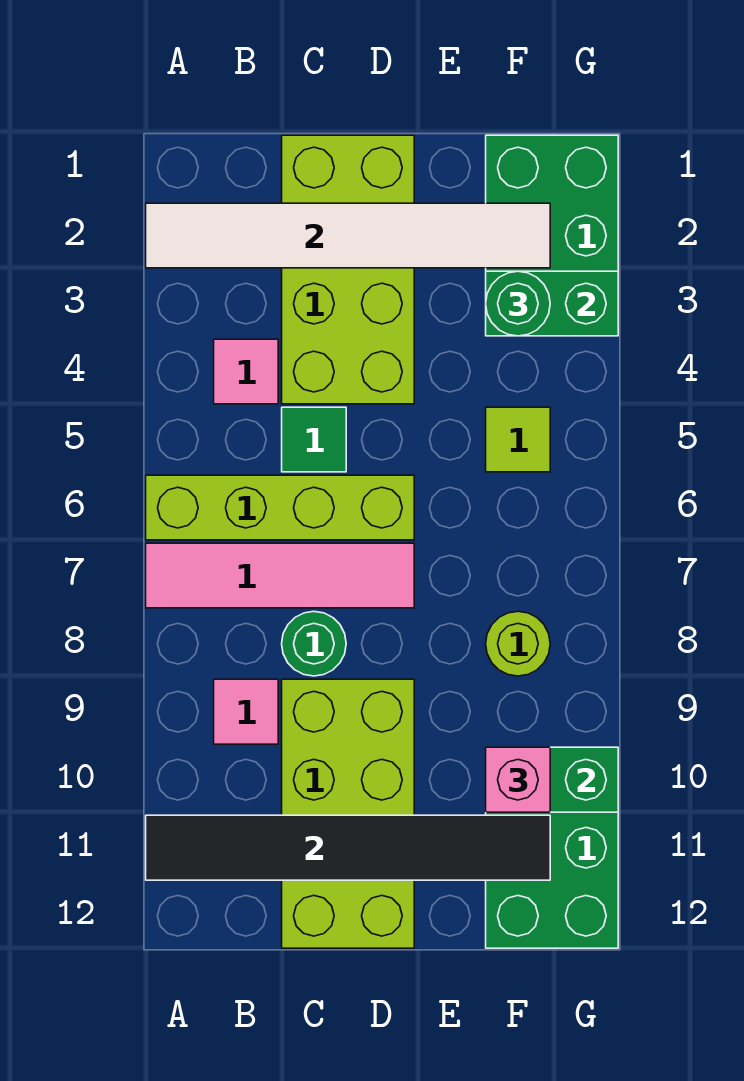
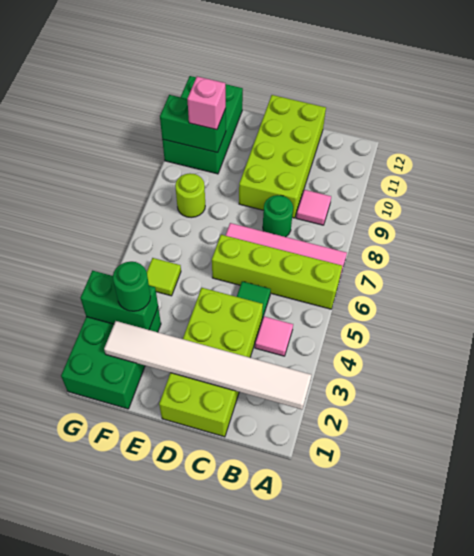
black tile A11:F11 level 2 -> none

